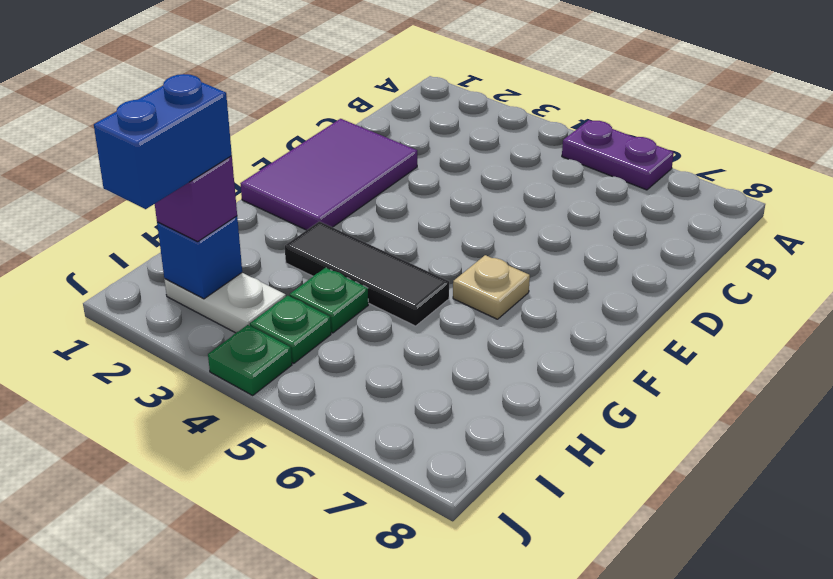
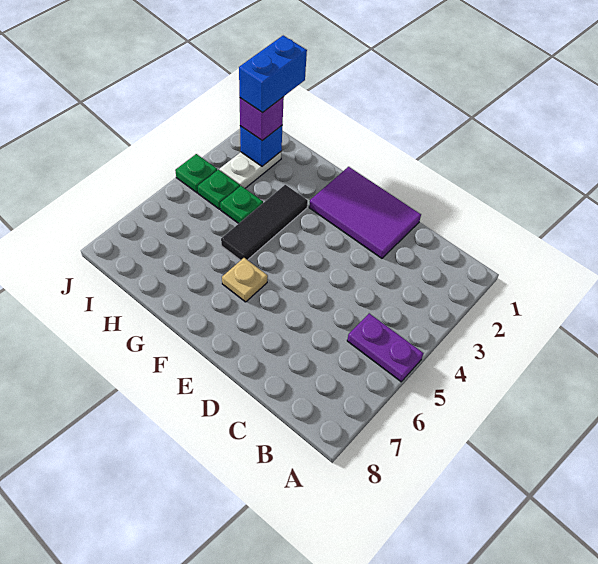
purple plate A5:A6 level 1 -> purple plate A5:B5 level 1
blue brick I2:J2 level 4 -> blue brick I1:I2 level 4

